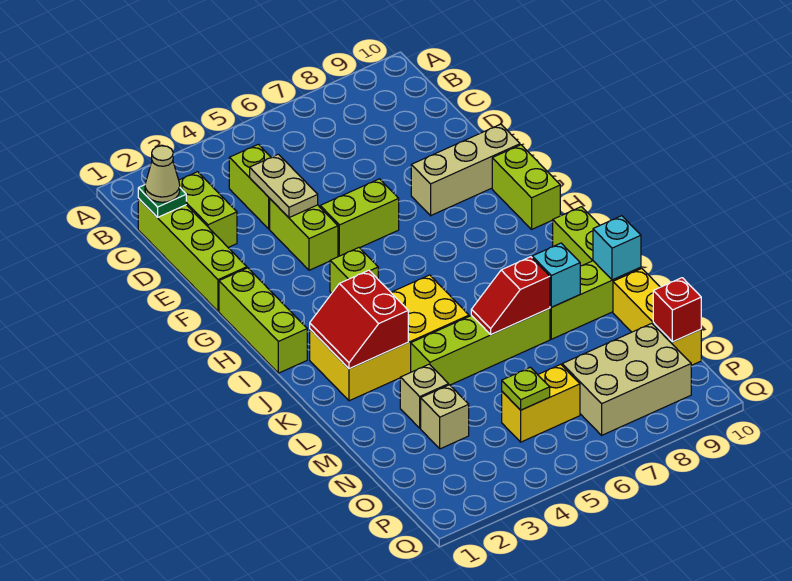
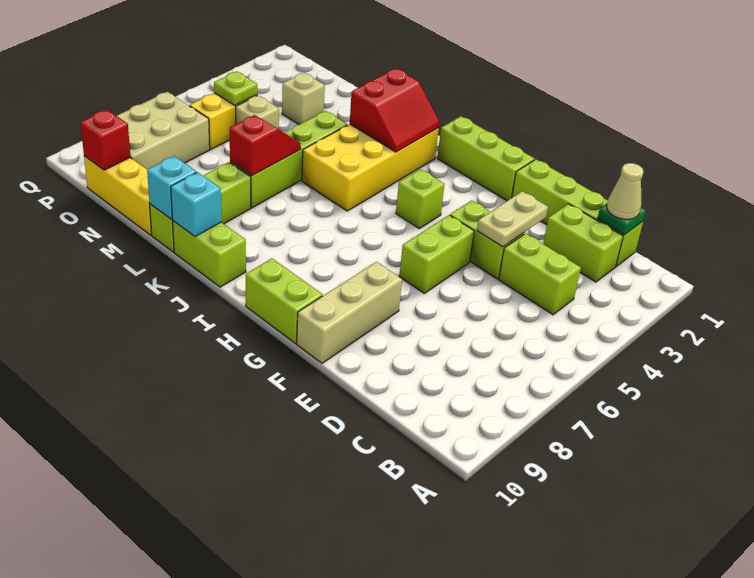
tan plate D4:E4 level 2 -> tan plate E3:E4 level 2
red slope J2:K3 level 2 top 3 -> red slope J2:K3 level 2 top K
cyan brick L8 level 2 -> cyan brick K10 level 2
tan brick M3 level 1 -> tan brick N5 level 1

